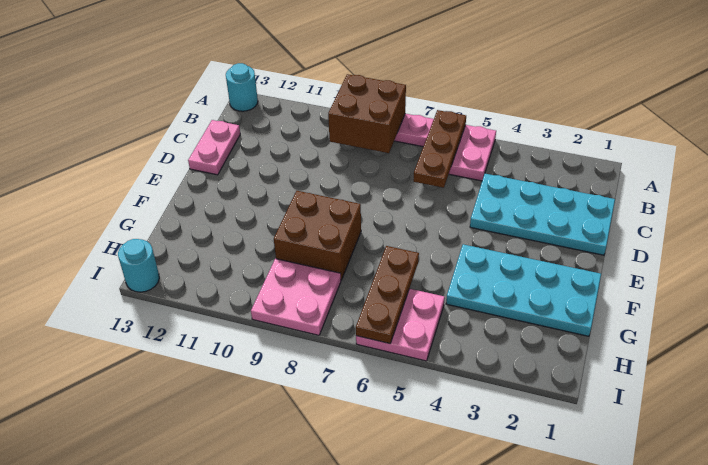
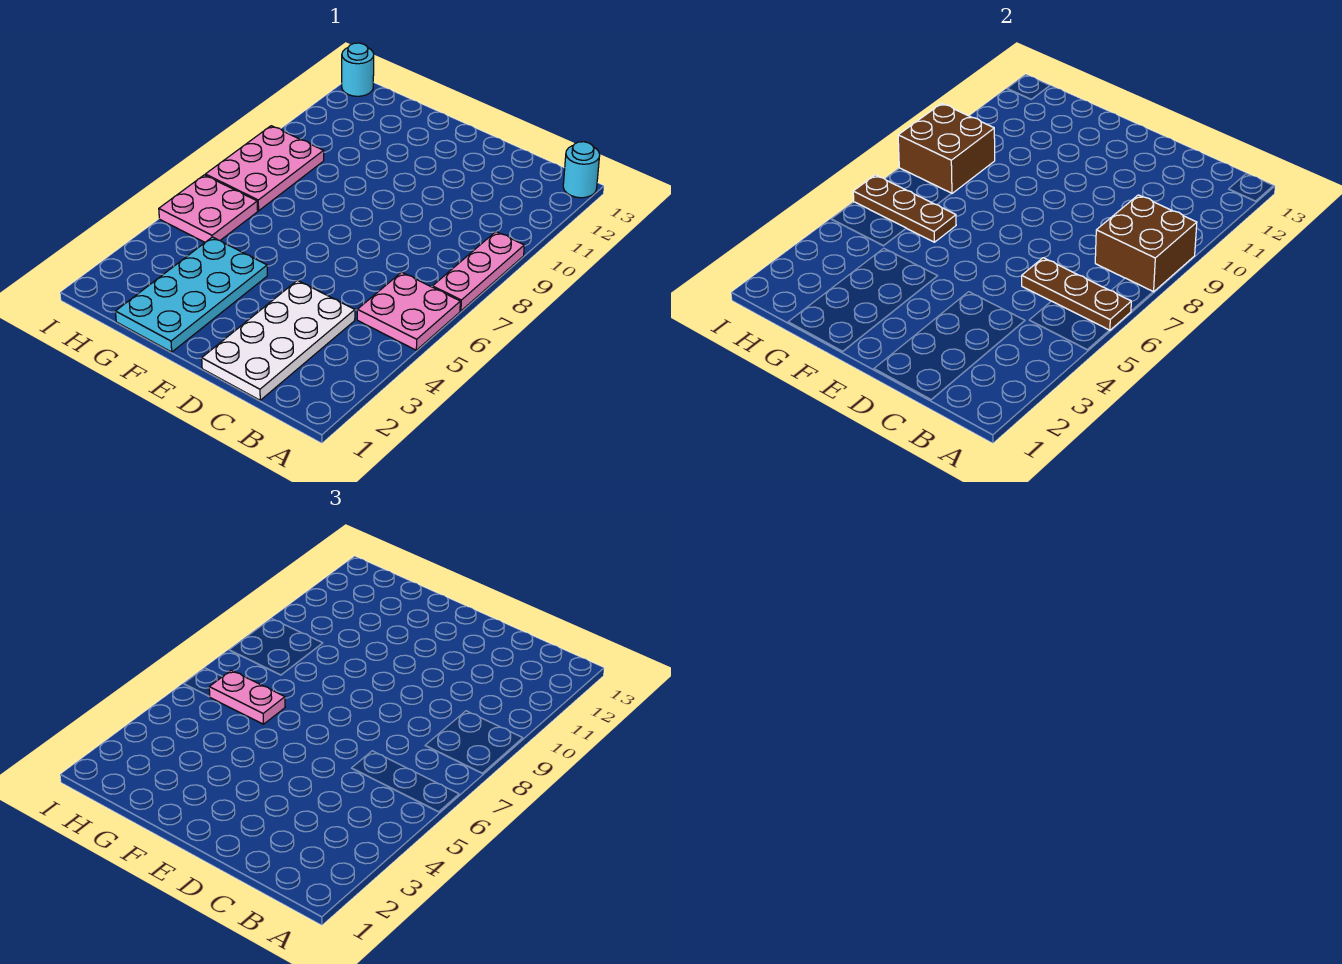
cyan plate C1:D4 level 1 -> white plate C1:D4 level 1
pink plate C13:D13 level 1 -> pink plate G6:H6 level 3
brown brick F8:G9 level 1 -> brown brick H8:I9 level 2
pink plate H8:I9 level 1 -> pink plate H7:I9 level 1

